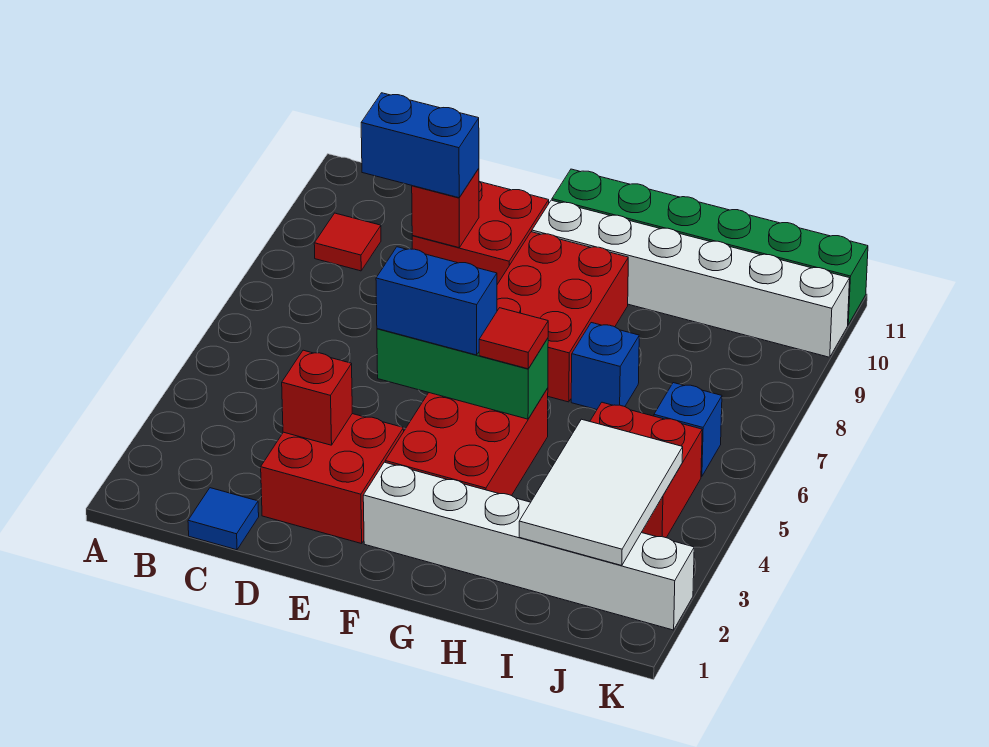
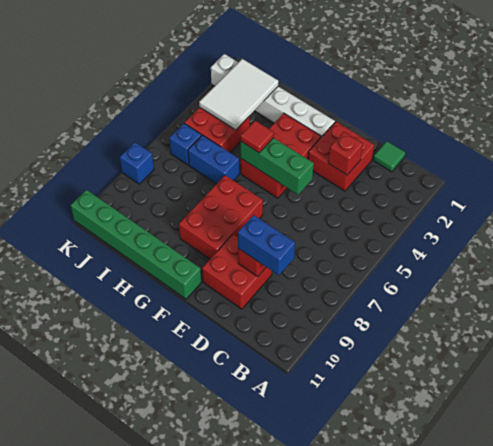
red tile B9 level 1 -> none
blue tile C1 level 1 -> green tile C1 level 1
blue brick E5:F5 level 3 -> blue brick H6:I6 level 1
white brick F10:K10 level 1 -> none
blue brick H7 level 1 -> blue brick K8 level 1

